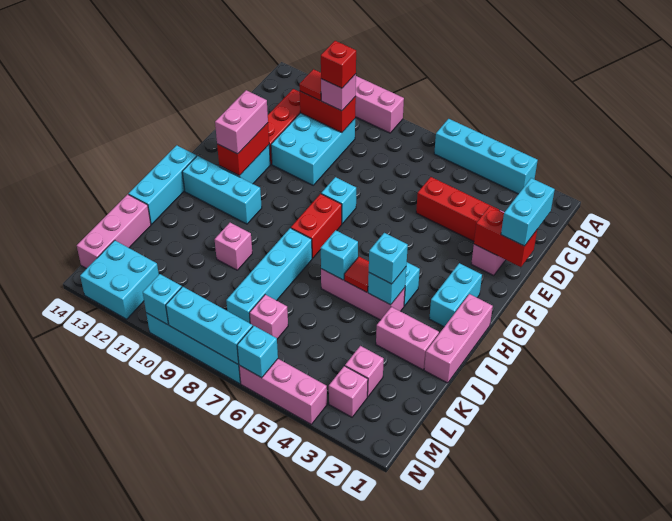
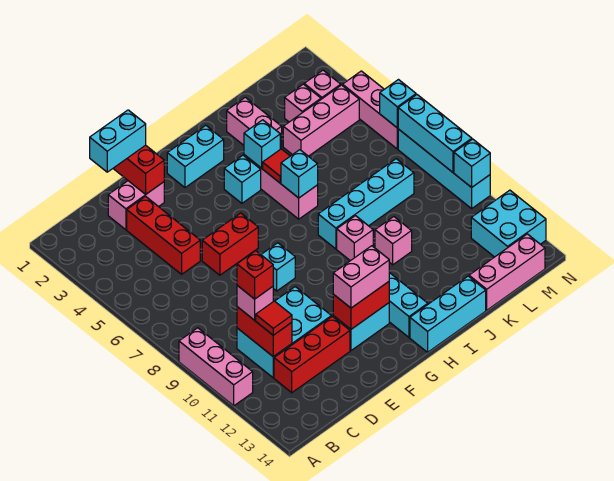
cyan brick A3:A6 level 1 -> none
red brick G8:H8 level 1 -> red brick E6:F6 level 1
pink brick H1:J1 level 1 -> pink brick K4:M4 level 1
cyan brick I4 level 3 -> none
pink brick L7 level 1 -> pink brick I9 level 1

